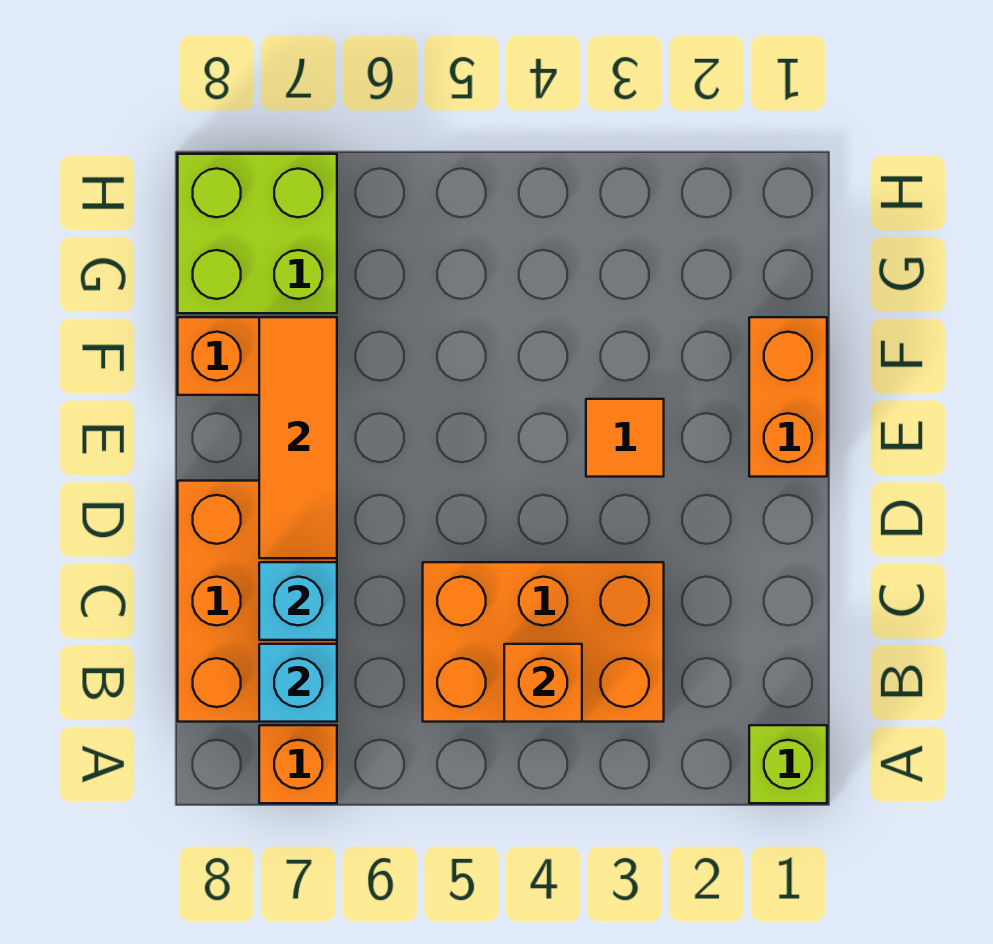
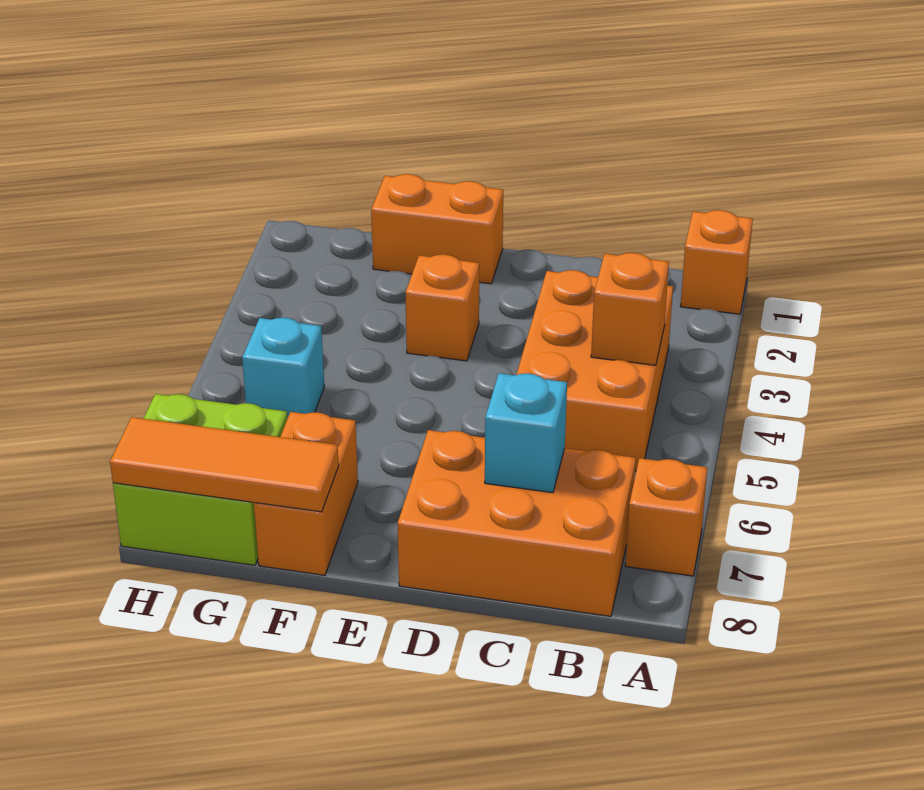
lime brick A1 level 1 -> orange brick A1 level 1
cyan brick B7 level 2 -> cyan brick G5 level 1
orange tile D7:F7 level 2 -> orange tile F8:H8 level 2
orange tile E3 level 1 -> orange brick E3 level 1

